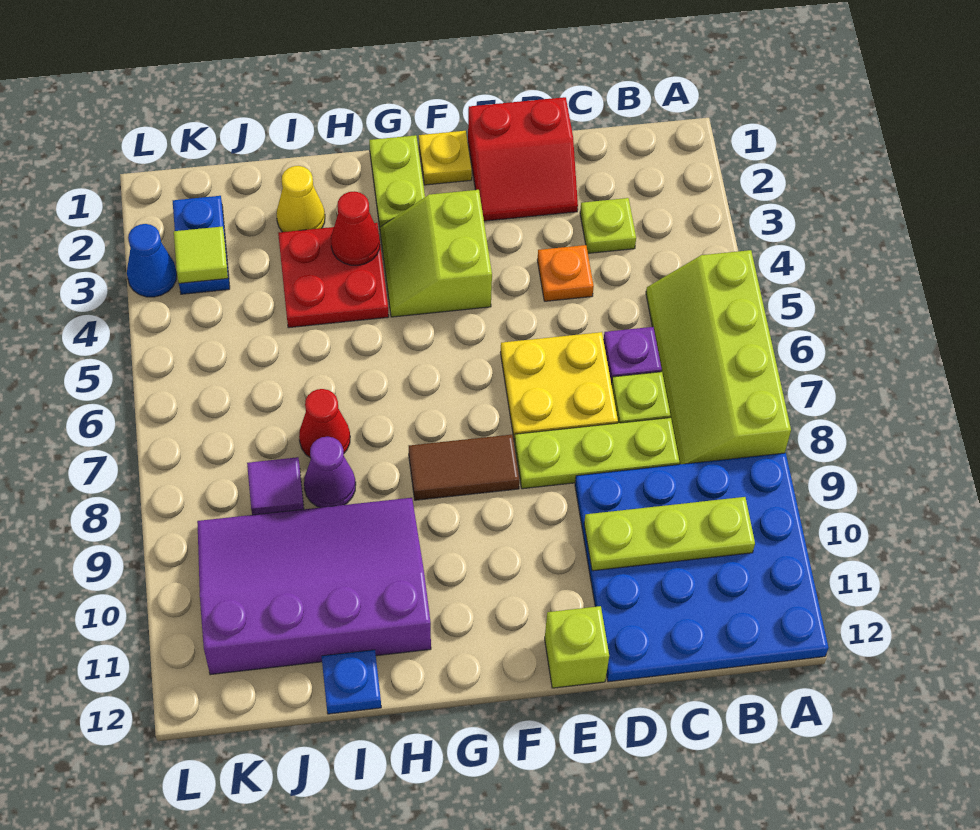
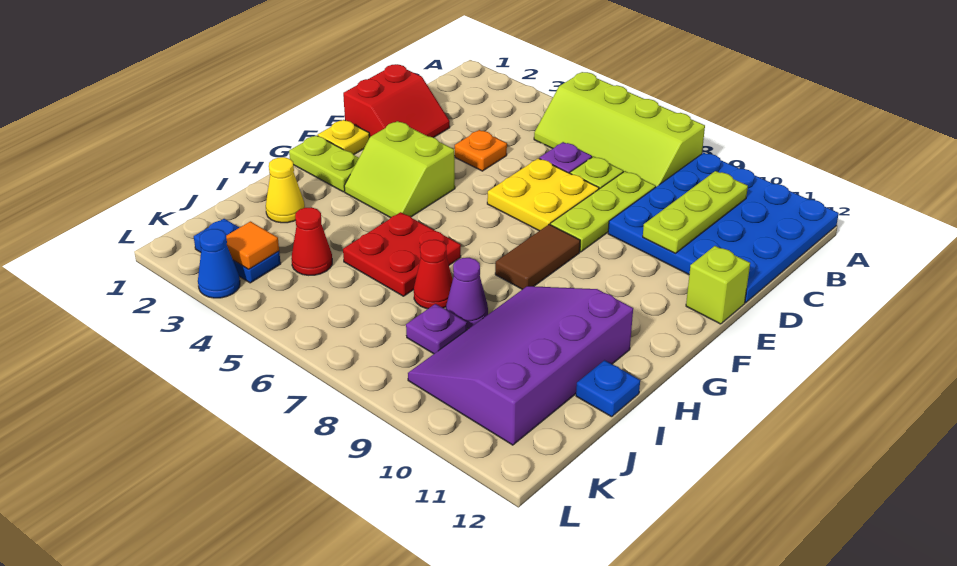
lime plate C3 level 1 -> none
red plate H3:I4 level 1 -> red plate H5:I6 level 1
red cone H3 level 2 -> red cone J4 level 1
purple tile J8 level 1 -> purple plate J8 level 1
lime tile K3 level 2 -> orange tile K3 level 2

